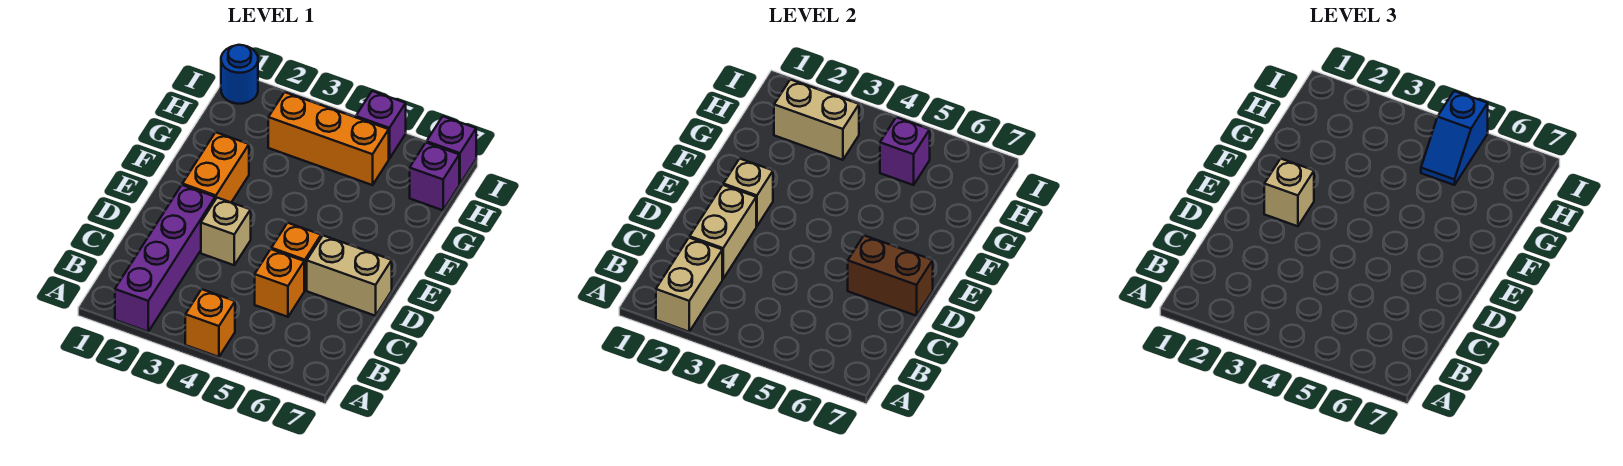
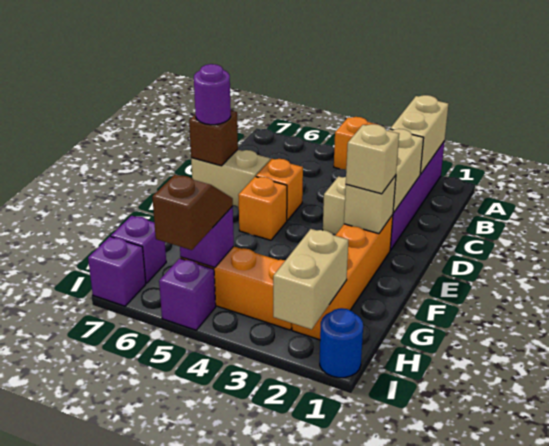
orange brick C5 level 1 -> orange brick E5 level 1
brown brick D6:D7 level 2 -> brown brick D7 level 2
none -> purple round brick D7 level 3
orange brick E2:F2 level 1 -> orange brick E2:H2 level 1
tan brick H2:H3 level 2 -> tan brick H2:I2 level 2
blue slope H5:I5 level 3 top I -> brown slope H5:I5 level 3 top I

